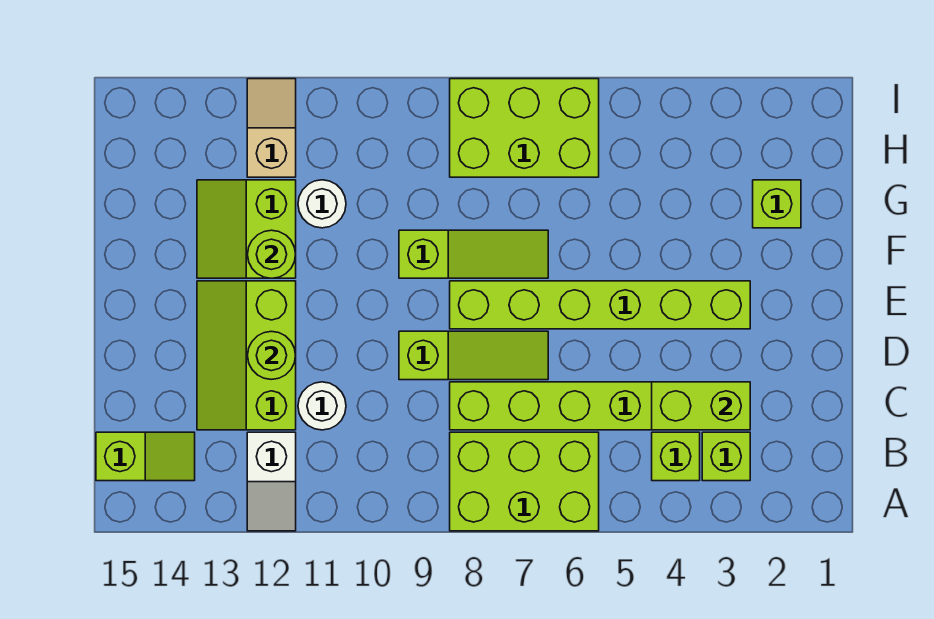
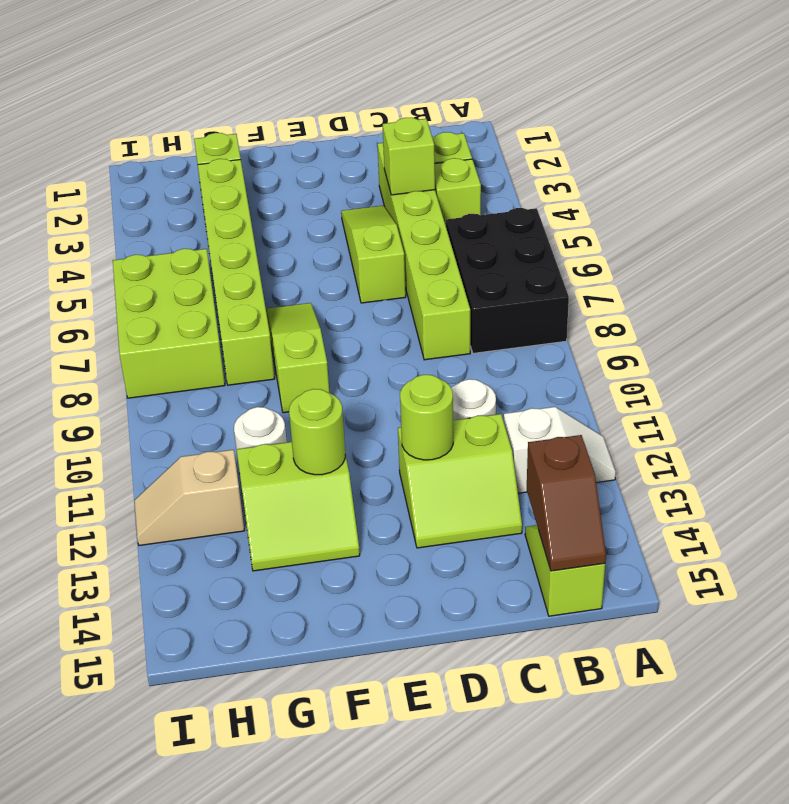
lime brick A6:B8 level 1 -> black brick A6:B8 level 1
none -> brown slope B14:B15 level 2 top 14
lime brick C3:C4 level 2 -> lime brick C4 level 2
lime slope C12:E13 level 1 top 12 -> lime slope C12:D13 level 1 top 12
lime slope D7:D9 level 1 top 9 -> lime slope D4:D6 level 1 top 6
lime brick E3:E8 level 1 -> lime brick G3:G8 level 1

